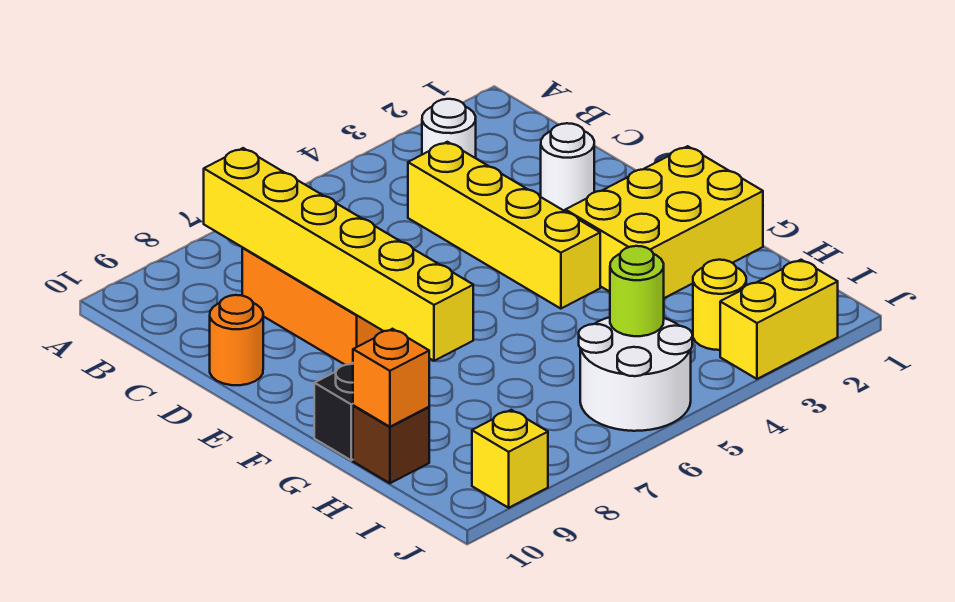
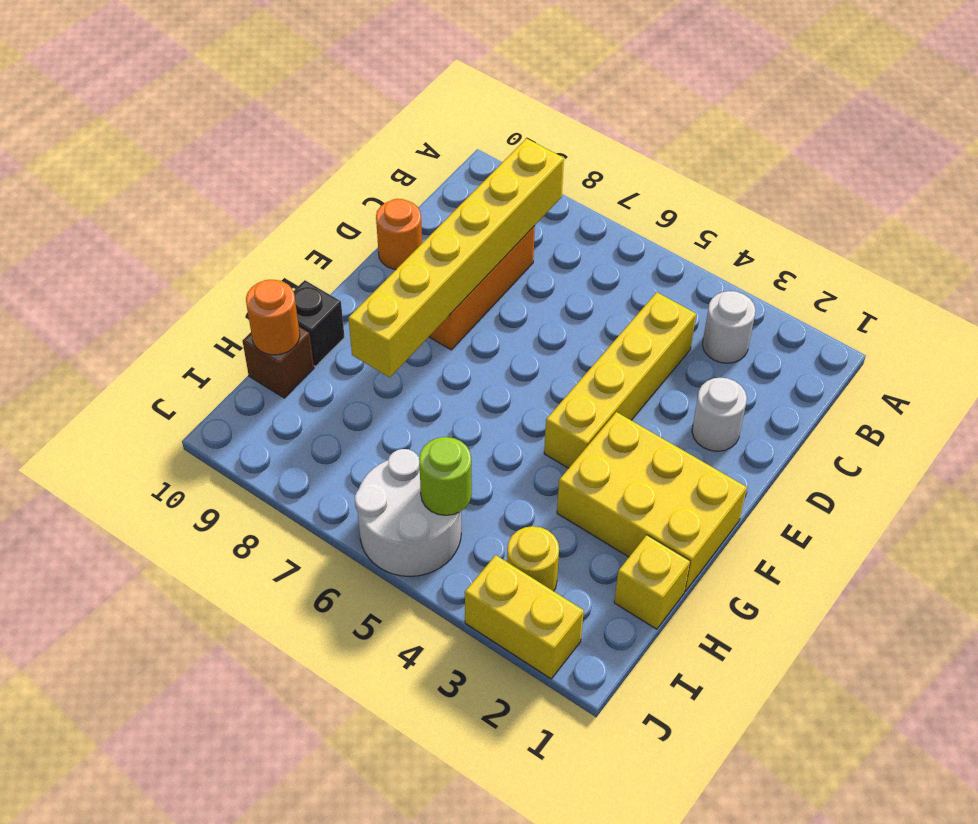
orange brick H10 level 2 -> orange round brick H10 level 2
yellow brick J9 level 1 -> yellow brick H1 level 1

